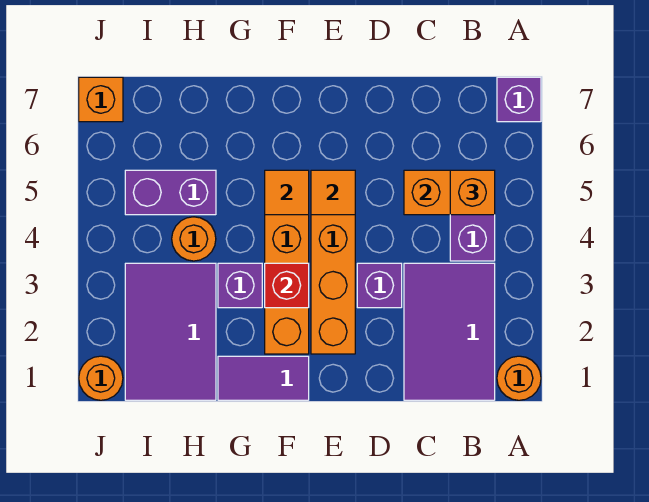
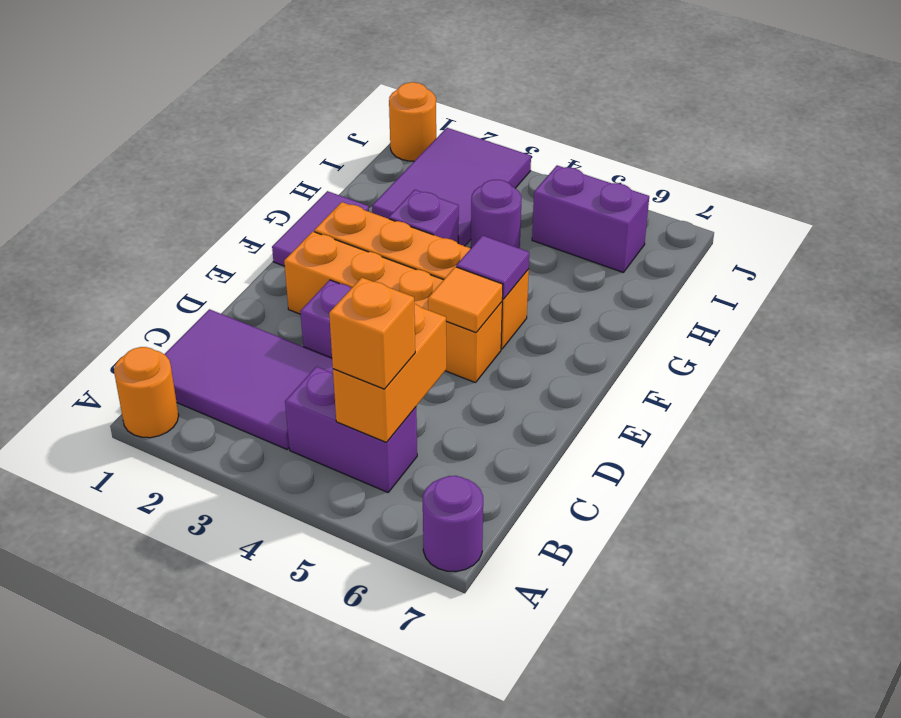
purple brick A7 level 1 -> purple round brick A7 level 1
red brick F3 level 2 -> none
orange tile F5 level 2 -> purple tile F5 level 2
purple tile H1:I3 level 1 -> purple tile H2:J3 level 1
orange round brick H4 level 1 -> purple round brick H4 level 1
purple brick H5:I5 level 1 -> purple brick I5:I6 level 1
orange brick J7 level 1 -> none

